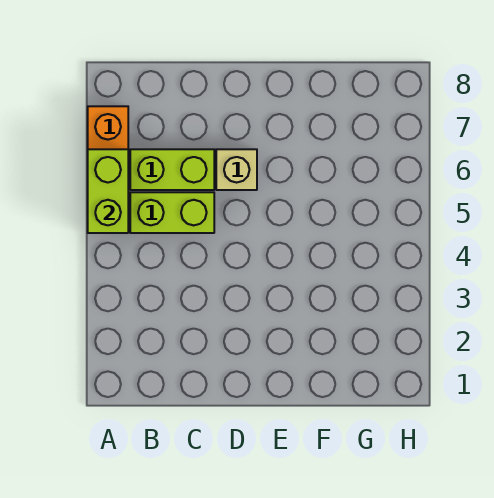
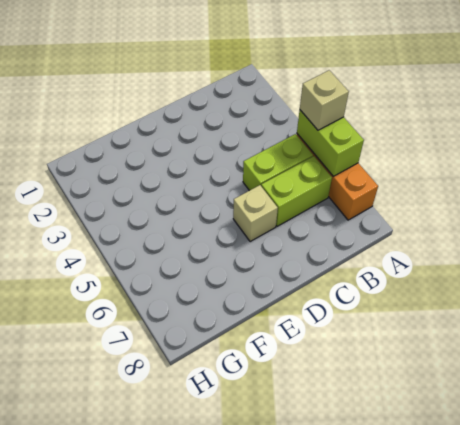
none -> tan brick A5 level 3

